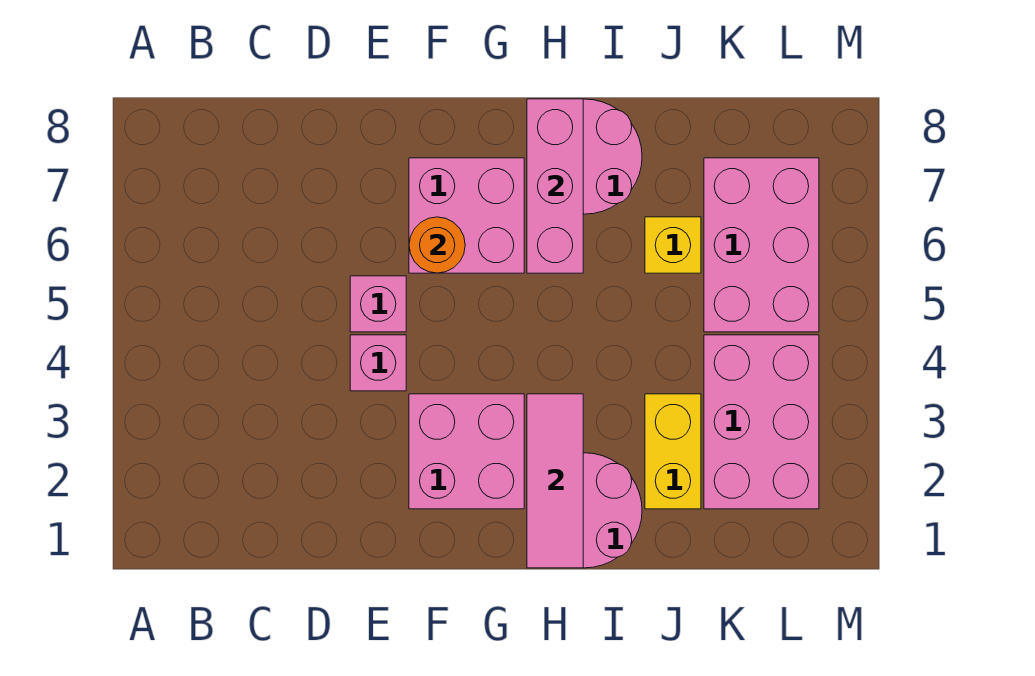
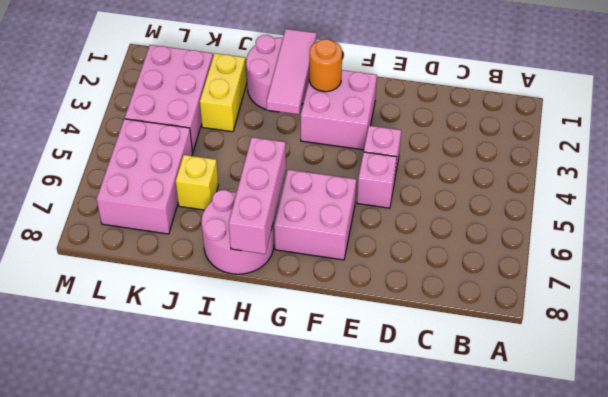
orange round brick F6 level 2 -> orange round brick G2 level 2

